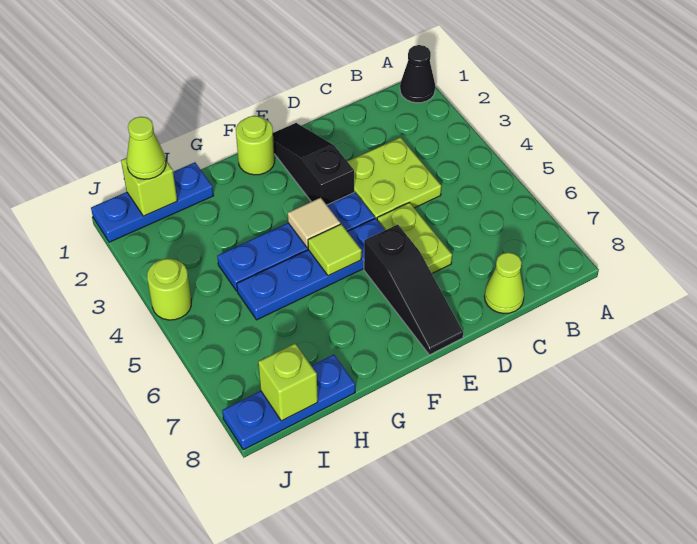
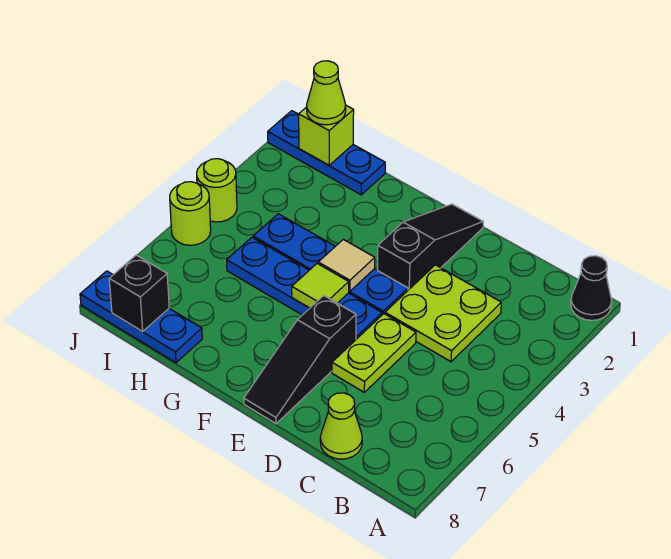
lime round brick F1 level 1 -> lime round brick J5 level 1
lime brick I8 level 2 -> black brick I8 level 2

